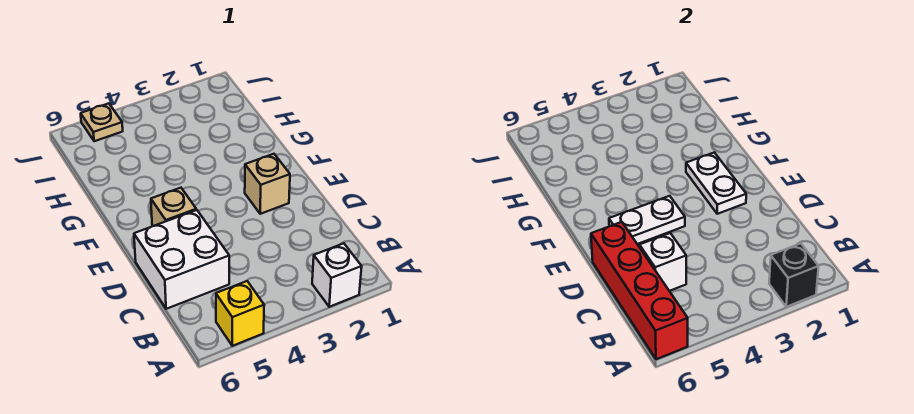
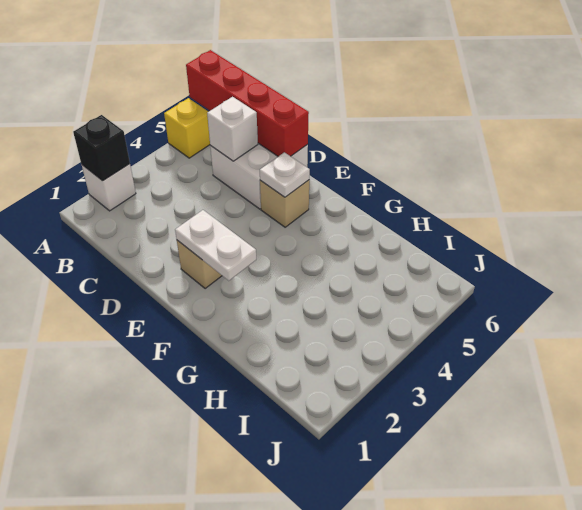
white plate E4:E5 level 2 -> white plate E5 level 2
tan plate J5 level 1 -> none

